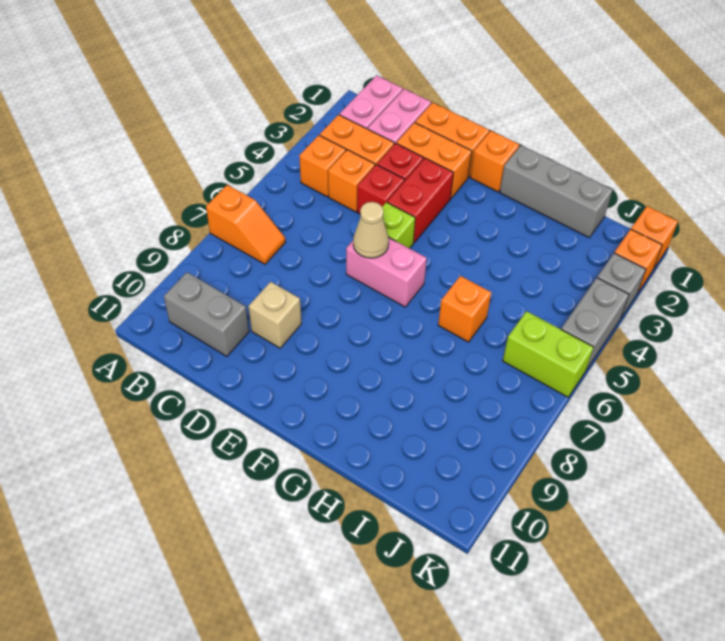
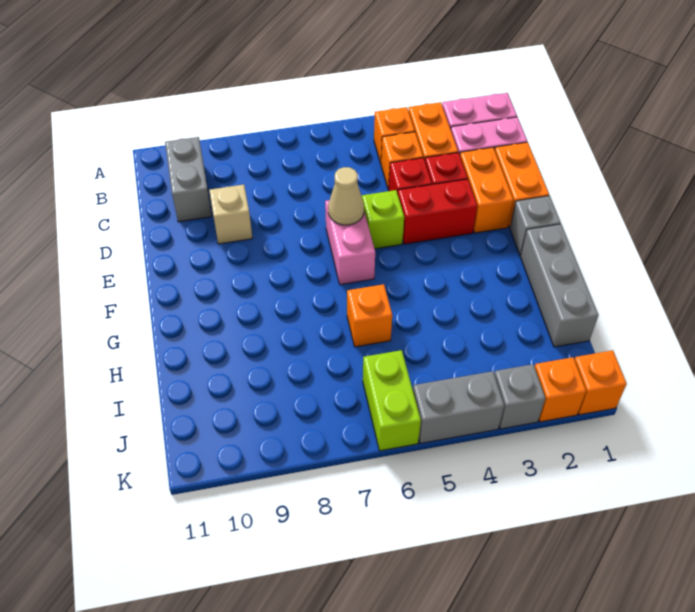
orange slope A7:B7 level 1 top A -> none
orange brick F1 level 1 -> grey brick F1 level 1

